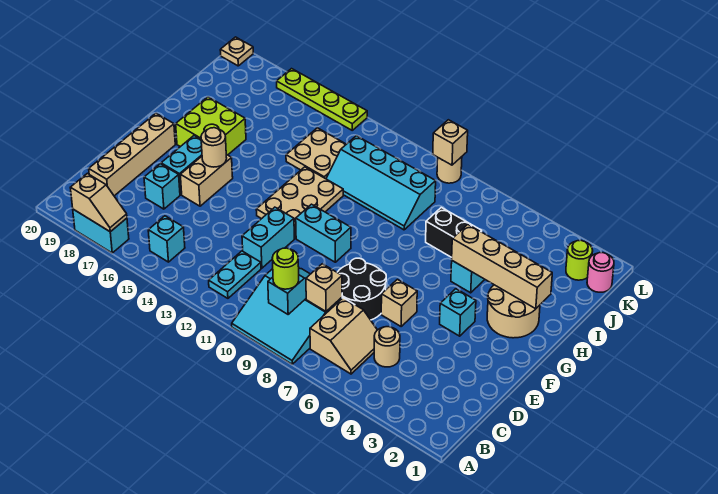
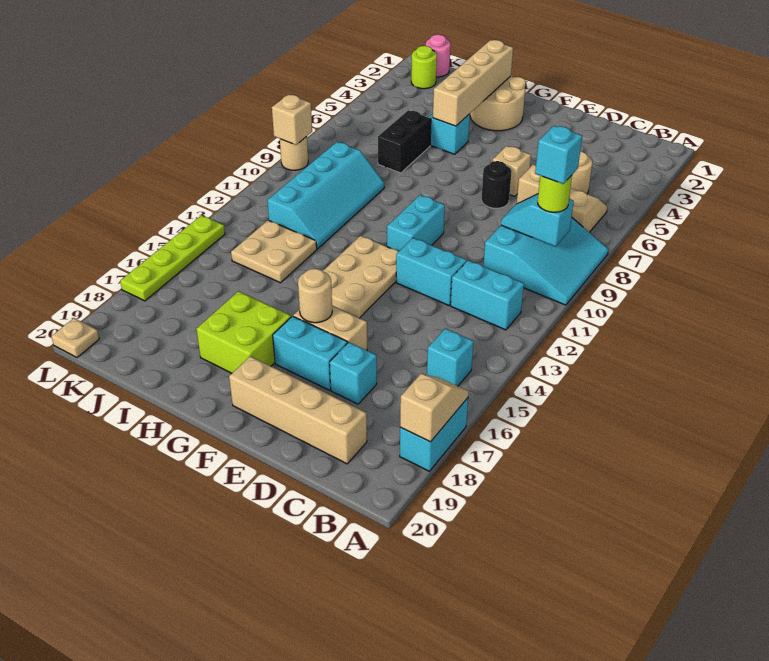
cyan plate B12:C12 level 1 -> cyan brick B12:C12 level 1
black round brick D7:E8 level 1 -> black round brick E7 level 1
cyan brick F4 level 1 -> cyan brick B9 level 4
tan plate F12:H13 level 1 -> tan plate F12:G14 level 1

